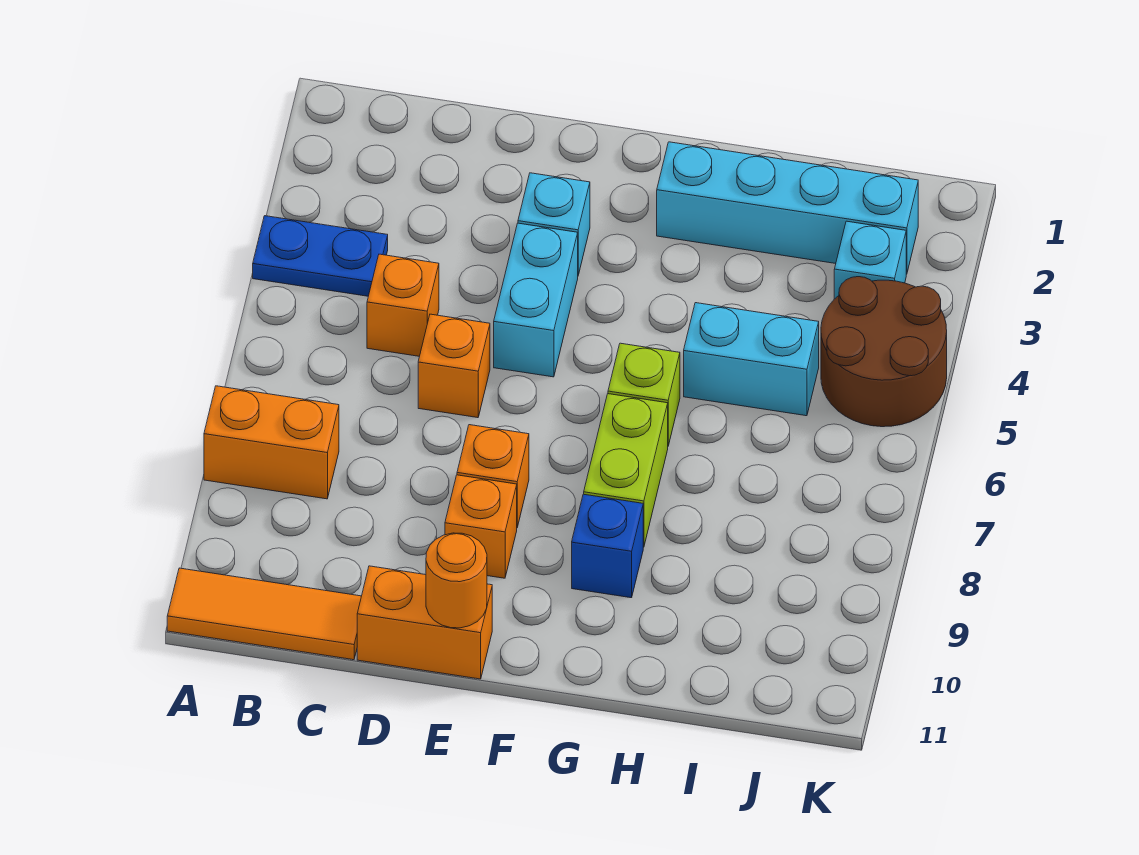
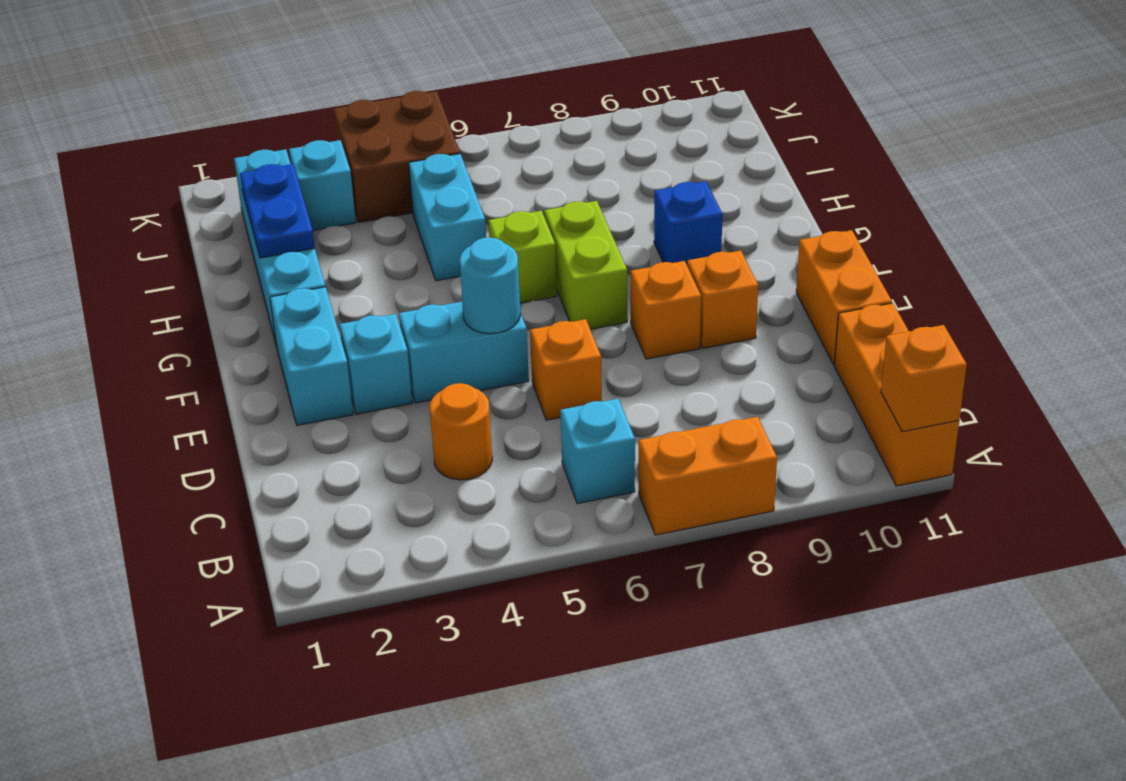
blue plate A4:B4 level 1 -> blue plate H2:I2 level 2
orange brick A8:B8 level 1 -> orange brick A7:A8 level 1
orange tile A11:C11 level 1 -> orange brick A11:C11 level 1
none -> cyan brick B6 level 1
orange brick C5 level 1 -> orange brick A11 level 2
none -> cyan brick E2:F2 level 1
none -> cyan round brick E5 level 2
orange round brick E11 level 2 -> orange round brick C4 level 1
lime brick G7:G8 level 1 -> lime brick F7:G7 level 1
brown round brick J4:K5 level 1 -> brown brick J4:K5 level 1

